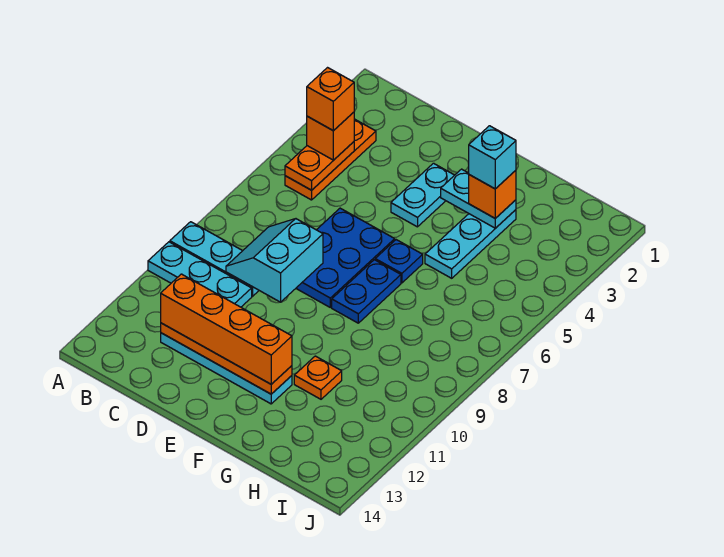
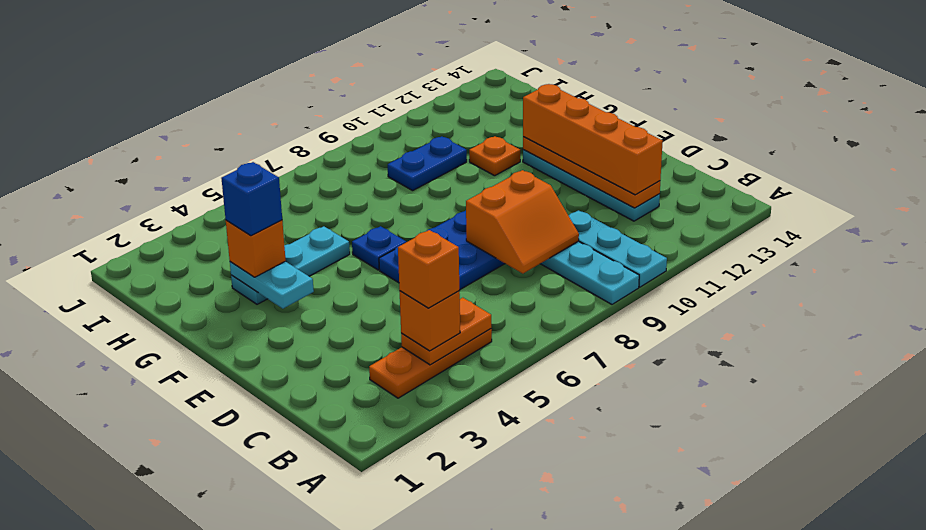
cyan slope C8:D9 level 2 top D -> orange slope C8:D9 level 2 top D
cyan plate E3:E4 level 1 -> none
blue plate F7:F8 level 1 -> blue plate H9:H10 level 1
cyan brick G3 level 4 -> blue brick G3 level 4

